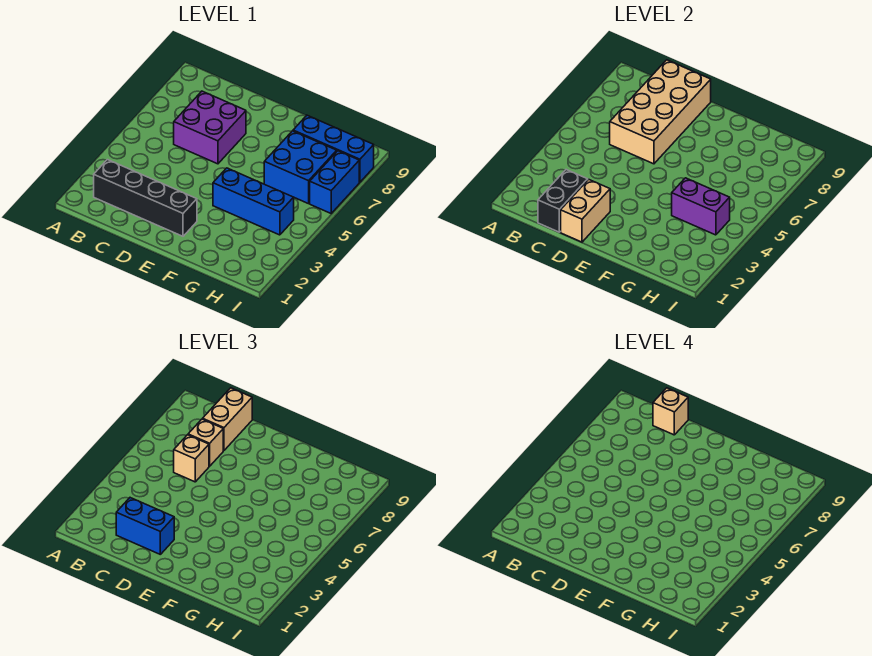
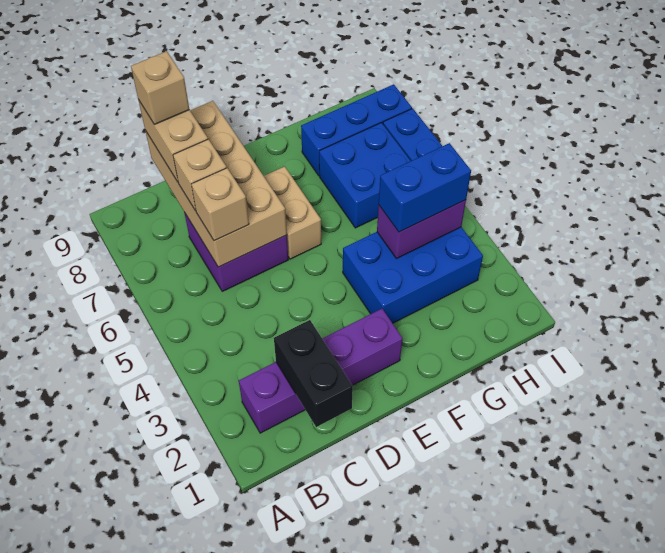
black brick B2:E2 level 1 -> purple brick B2:E2 level 1
blue brick C2:D2 level 3 -> blue brick G4:H4 level 3
tan brick D1:D2 level 2 -> tan brick E6:E7 level 1
blue brick F4:H4 level 1 -> blue brick F3:H4 level 1

